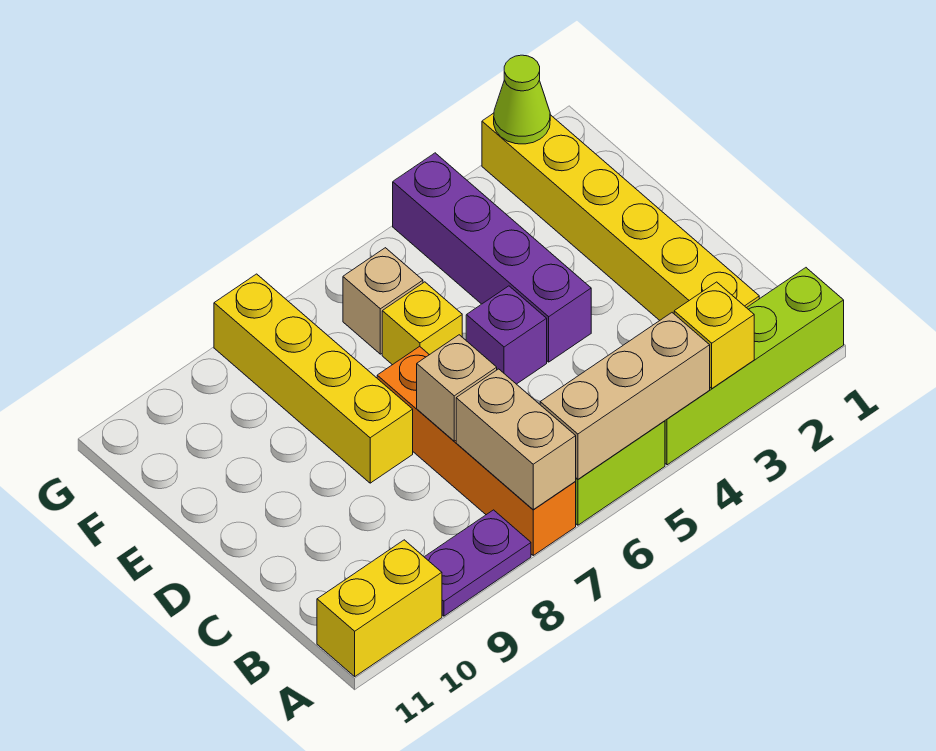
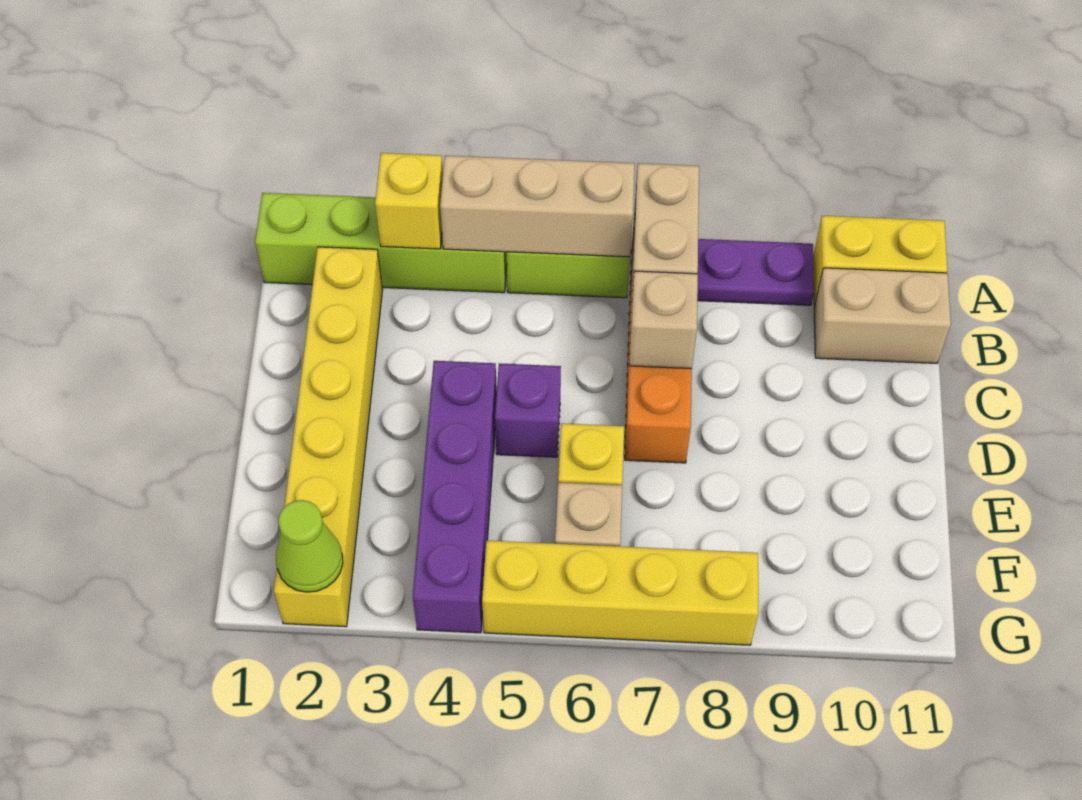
none -> tan brick B10:B11 level 1
yellow brick D8:G8 level 1 -> yellow brick G5:G8 level 1

